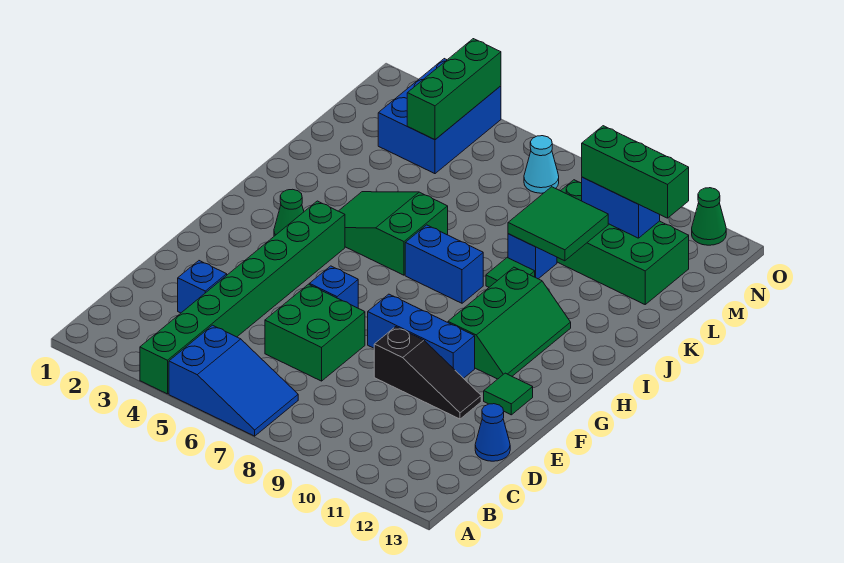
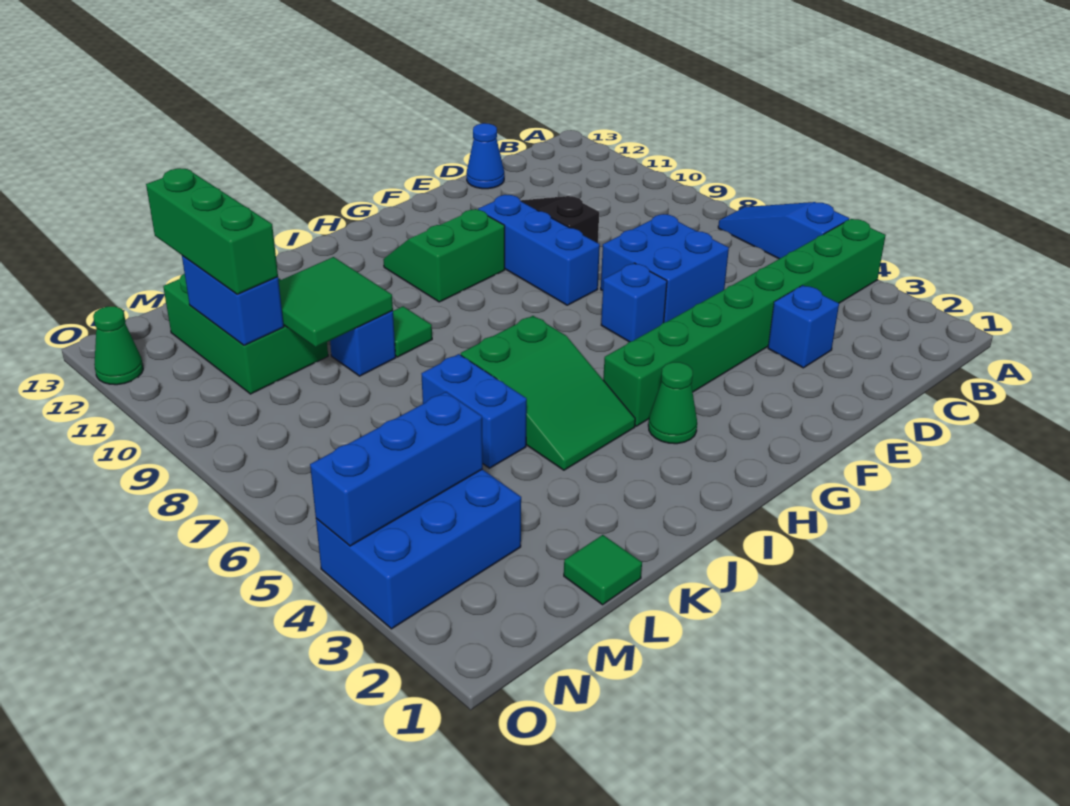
blue slope A5:B7 level 1 top 5 -> blue slope A5:A7 level 1 top 5
green brick D6:E7 level 1 -> blue brick D6:E7 level 1
green tile F12 level 1 -> green tile L1 level 1
green slope G10:I11 level 1 top 10 -> green slope G10:H11 level 1 top 10
blue brick I7:I8 level 1 -> blue brick K5:K6 level 1
green brick L9:M12 level 1 -> green brick L10:M12 level 1
green brick M4:O4 level 2 -> blue brick M4:O4 level 2
cyan cone N7 level 1 -> none

